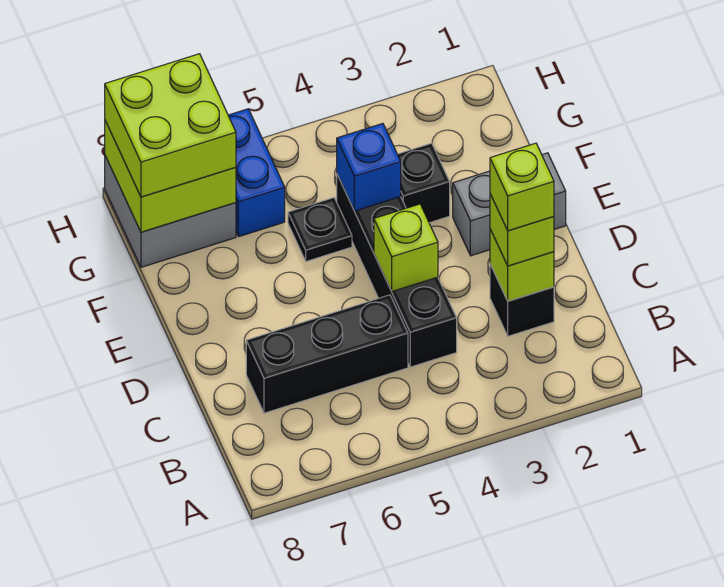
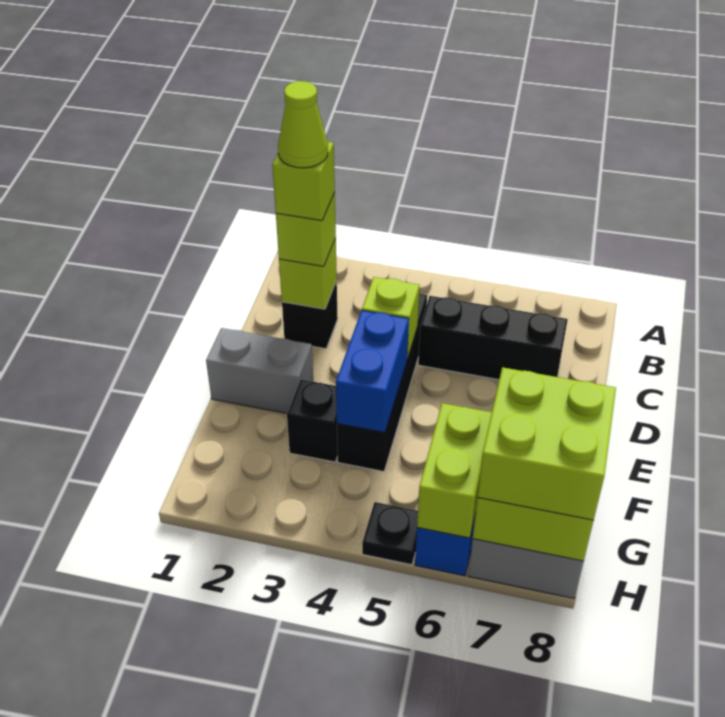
none -> lime cone C2 level 5
blue brick F4 level 2 -> blue brick E4:F4 level 2
black plate F5 level 1 -> black plate H5 level 1
none -> lime brick G6:H6 level 2

